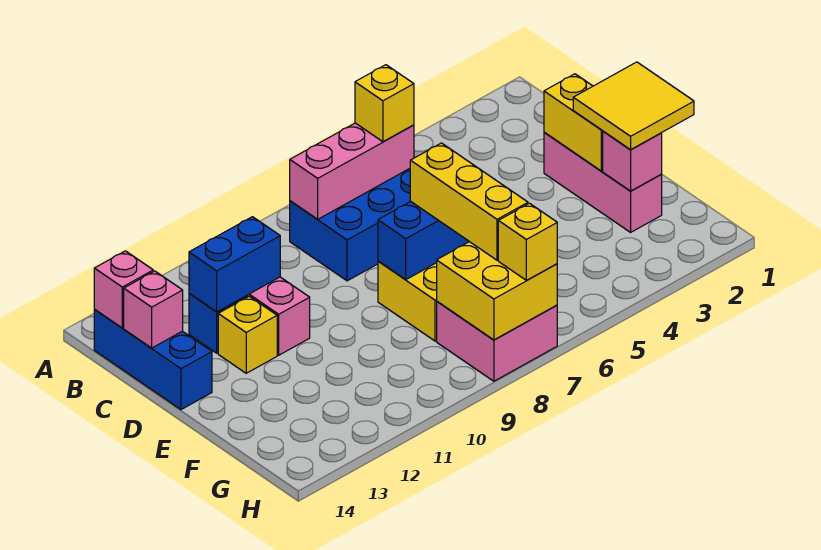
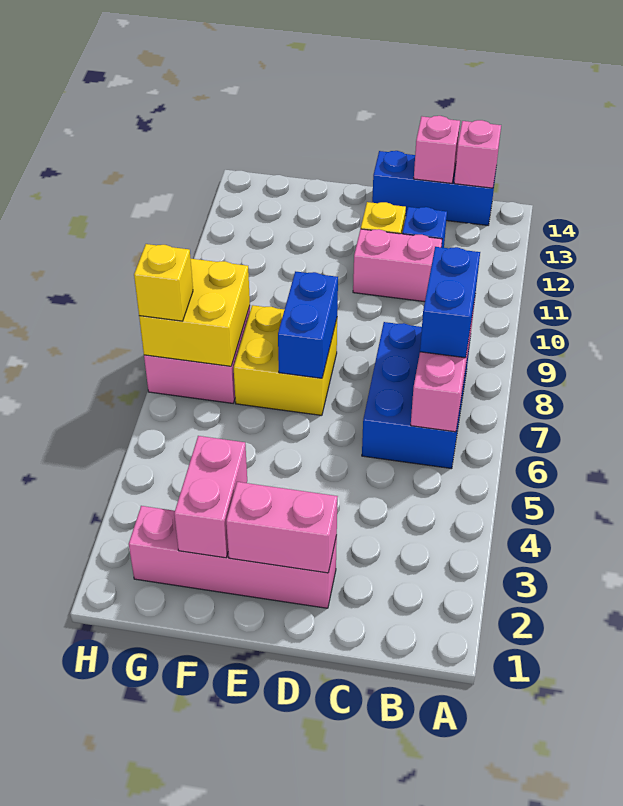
yellow brick B6 level 3 -> none
blue brick C11:C12 level 2 -> blue brick B7:B8 level 3
pink brick D2:F2 level 1 -> pink brick D2:G2 level 1
yellow brick D2:E2 level 2 -> pink brick D2:E2 level 2
yellow tile E1:F2 level 3 -> none
yellow brick E7:G7 level 3 -> none
pink brick F2 level 2 -> pink brick F2:F3 level 2

